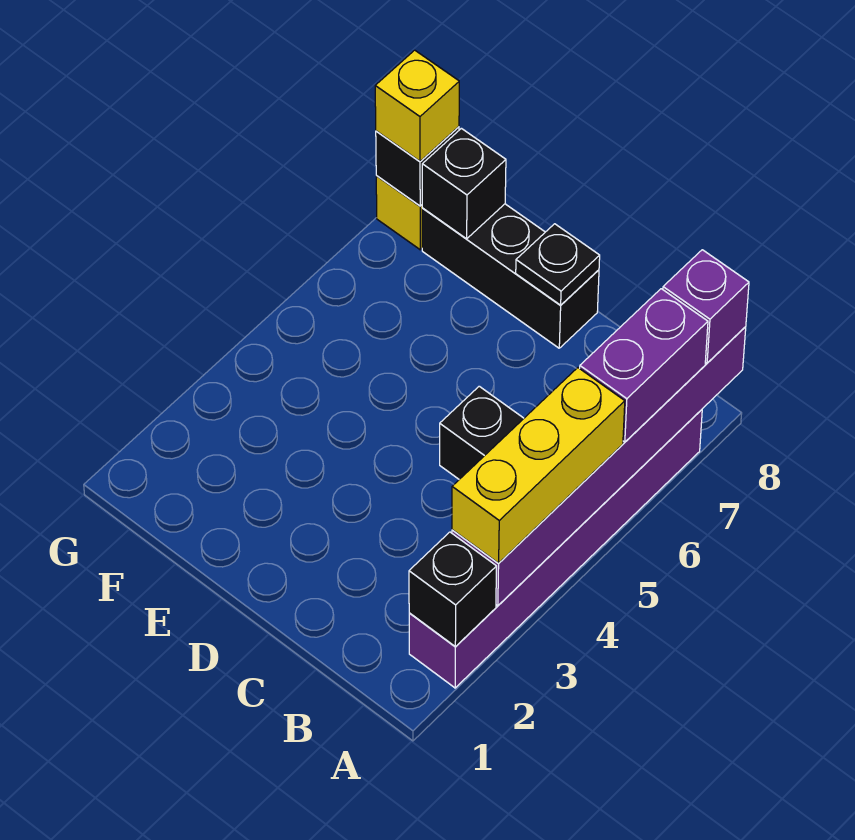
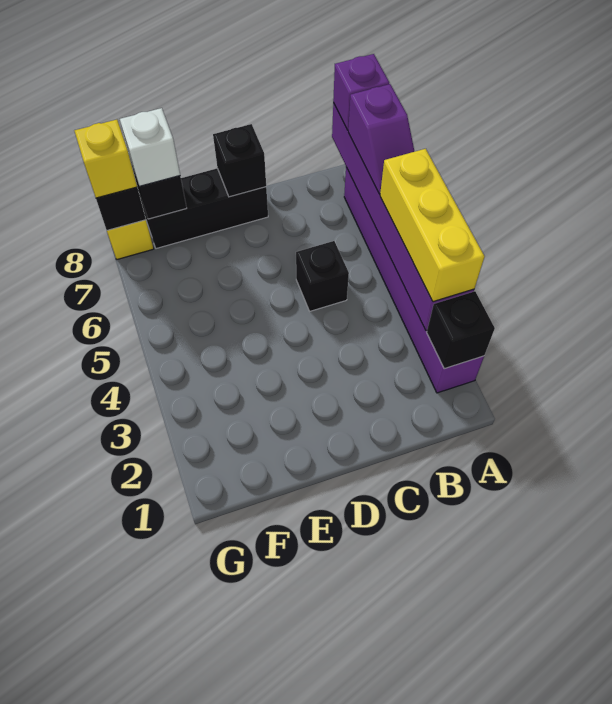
purple brick A6:A7 level 3 -> purple slope A6:A7 level 3 top 7
black plate D8 level 2 -> black brick D8 level 2
none -> white brick F8 level 3

